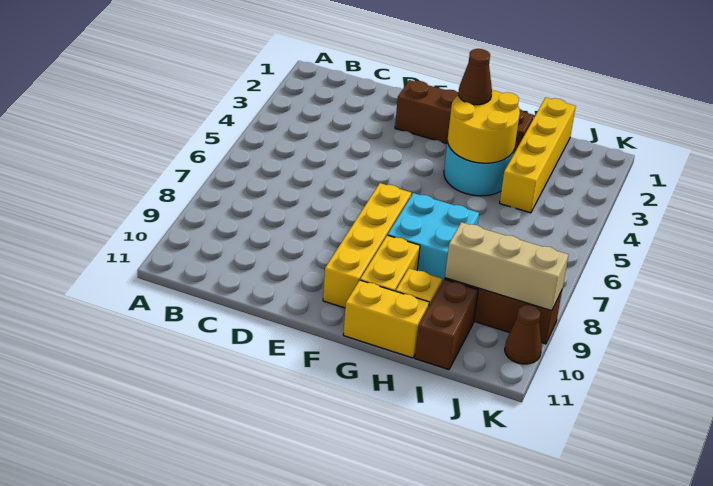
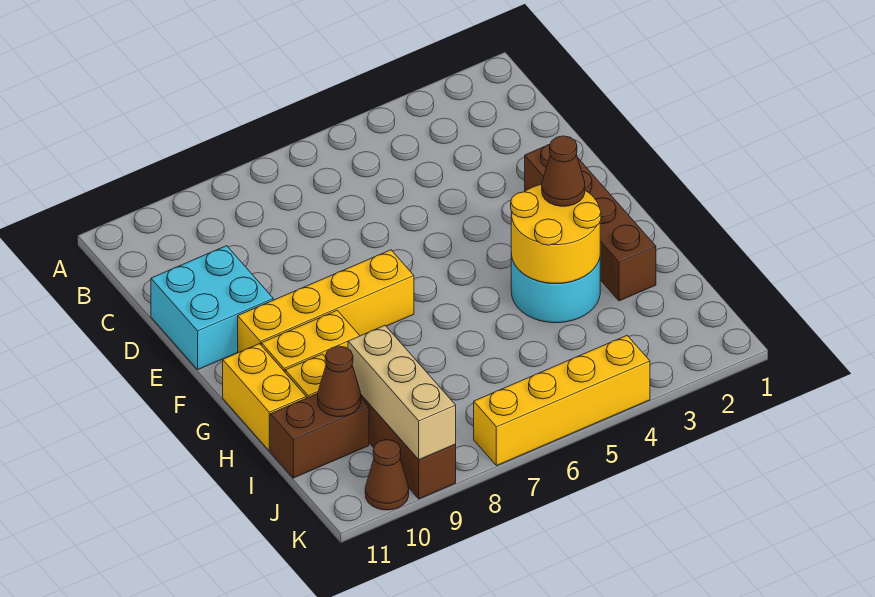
cyan brick G7:H8 level 1 -> cyan brick D10:E11 level 1
yellow brick I1:I4 level 1 -> yellow brick K4:K7 level 1
none -> brown cone I10 level 2

